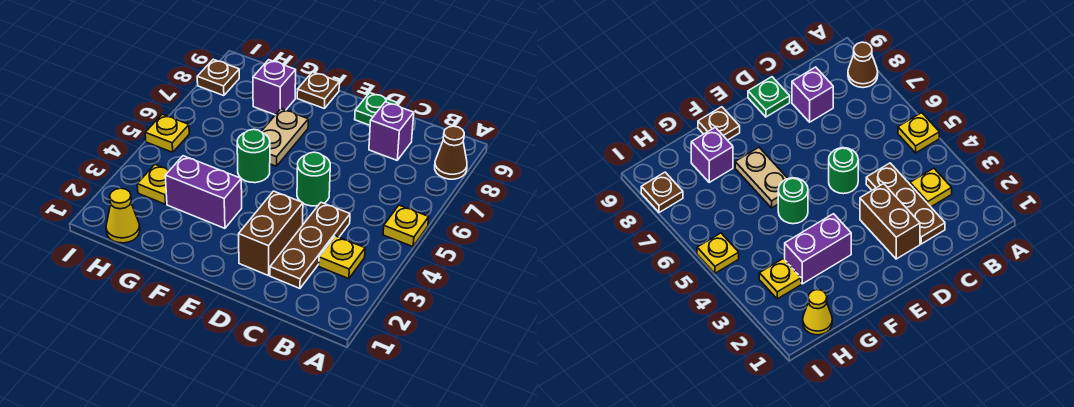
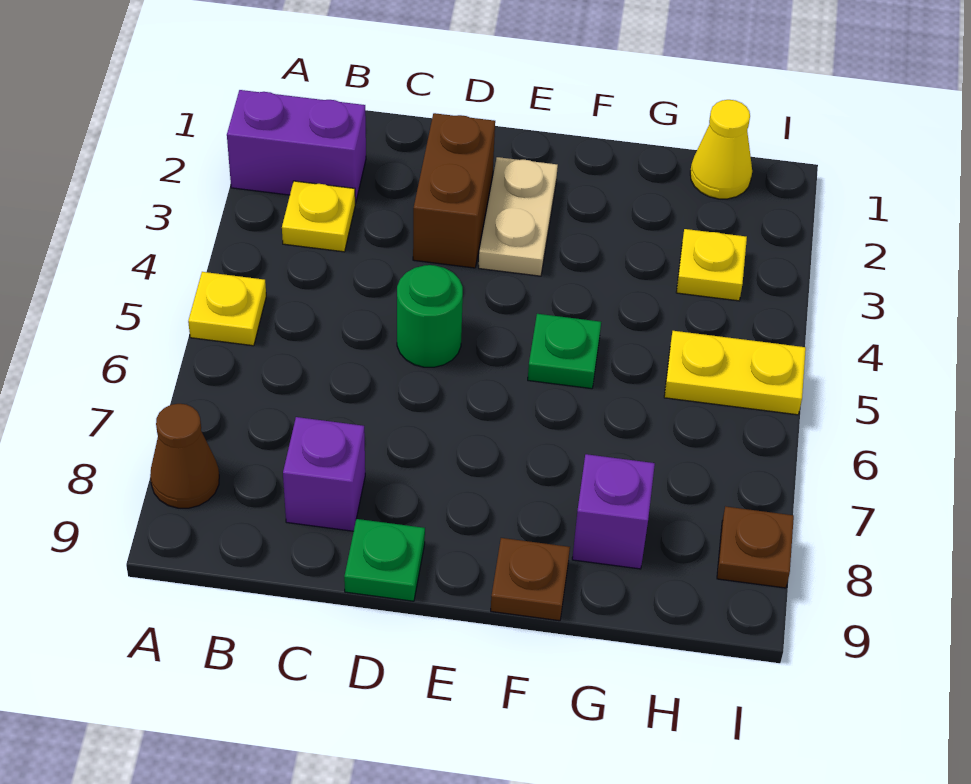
brown plate C2:C4 level 1 -> none
purple brick F3:G3 level 1 -> purple brick A2:B2 level 1
green round brick F5 level 1 -> green plate F5 level 1
tan plate F6:F7 level 1 -> tan plate E2:E3 level 1
yellow plate I5 level 1 -> yellow plate H5:I5 level 1

